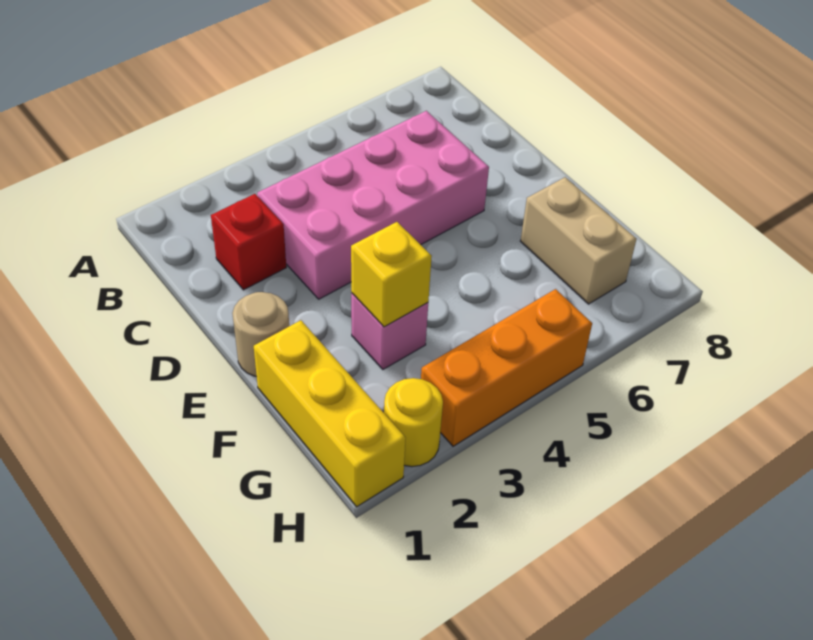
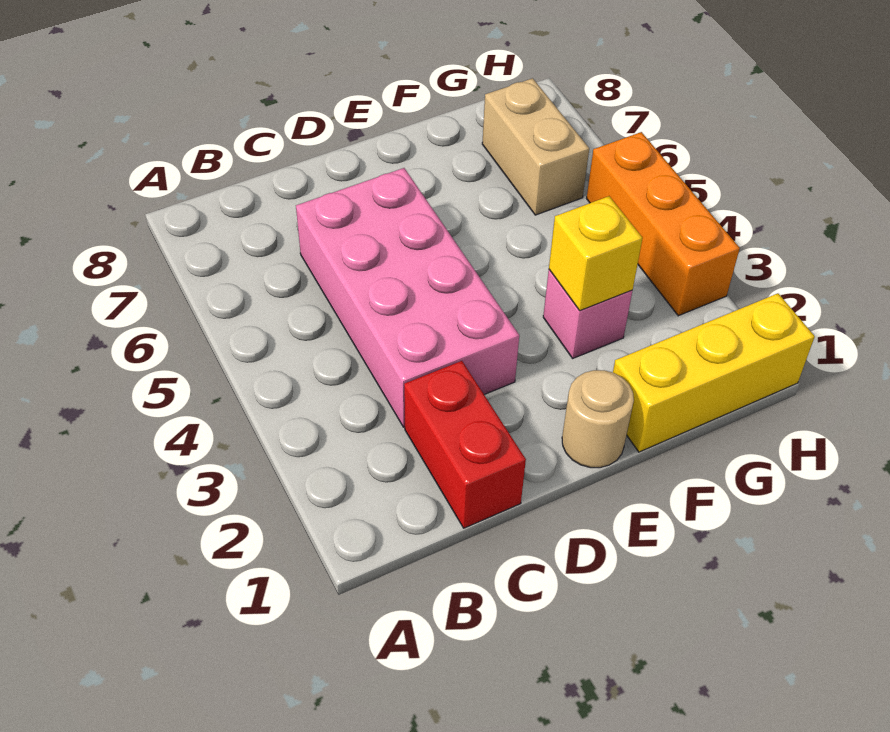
red brick C2 level 1 -> red brick C1:C2 level 1
tan brick F7:G7 level 1 -> tan brick G6:G7 level 1
yellow round brick H2 level 1 -> none

